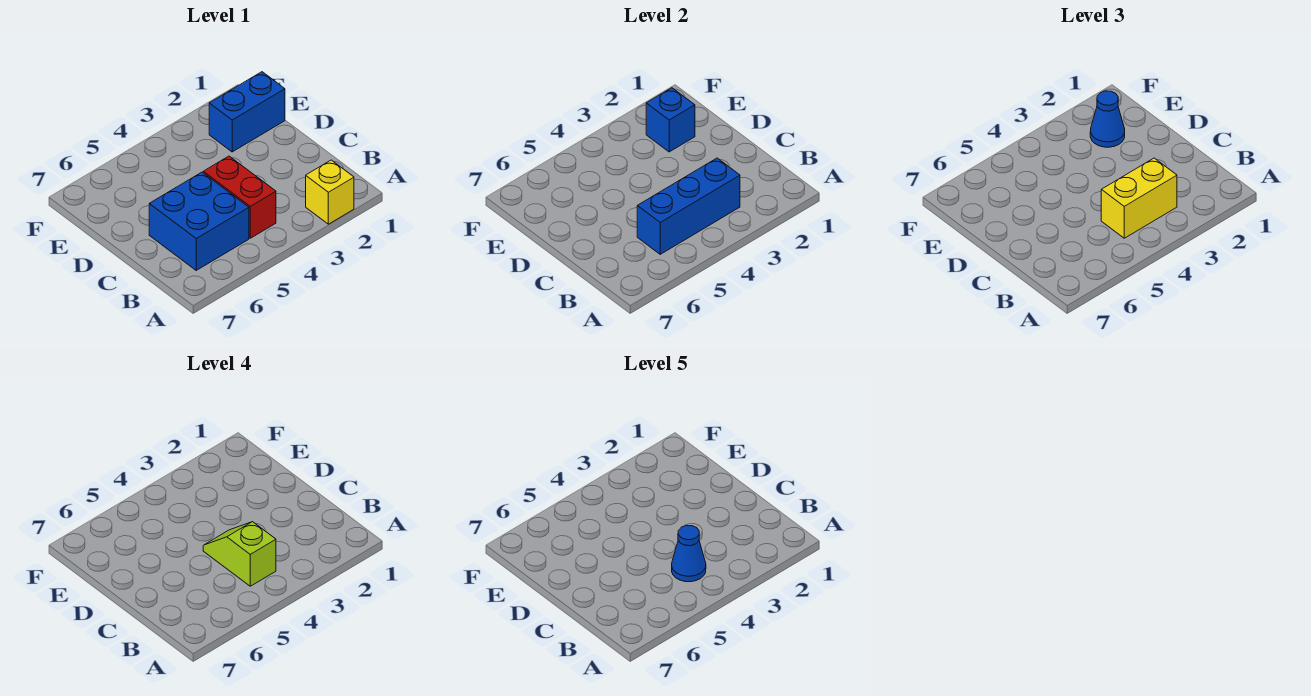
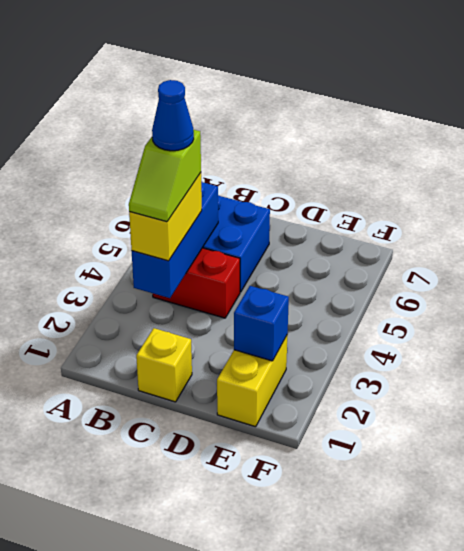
yellow brick A2 level 1 -> yellow brick C1 level 1
lime slope B4:C4 level 4 top B -> lime slope B3:B4 level 4 top 4
blue brick E1:E2 level 1 -> yellow brick E1:E2 level 1
blue cone E2 level 3 -> none

